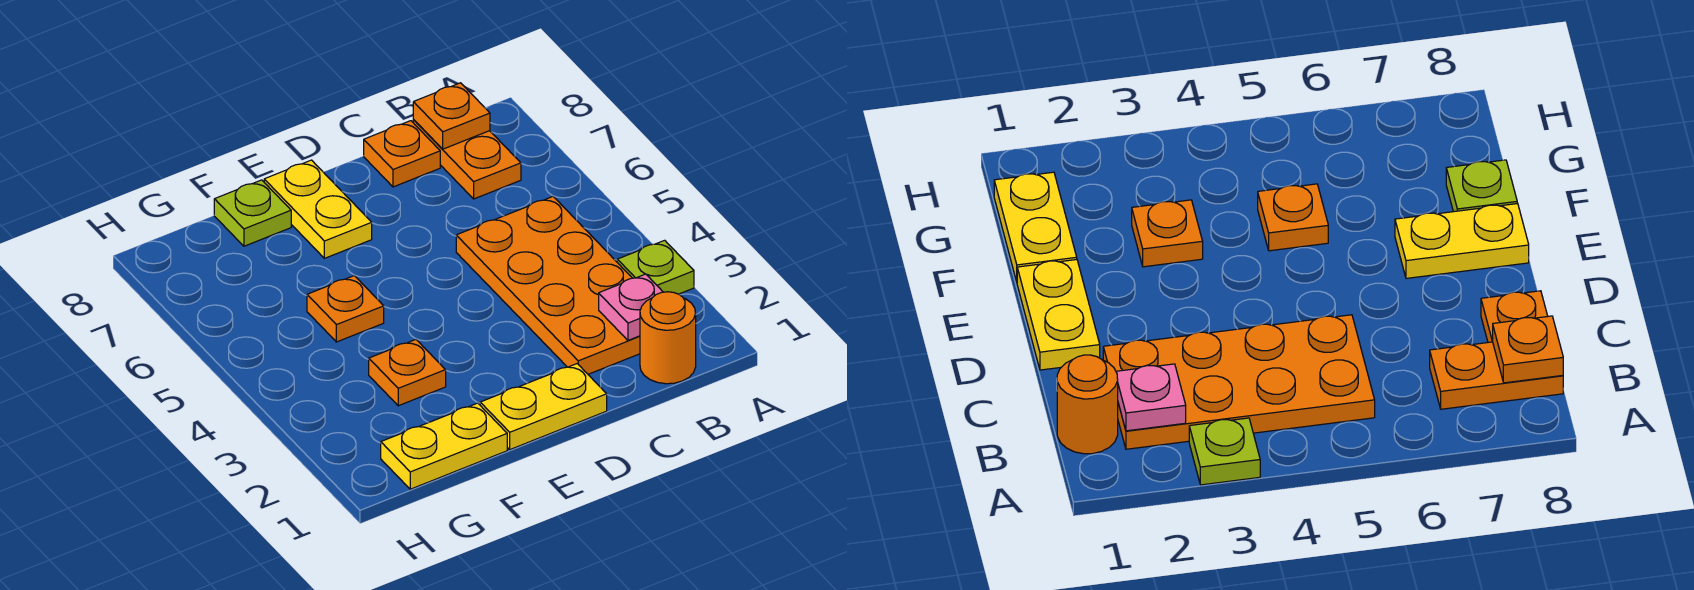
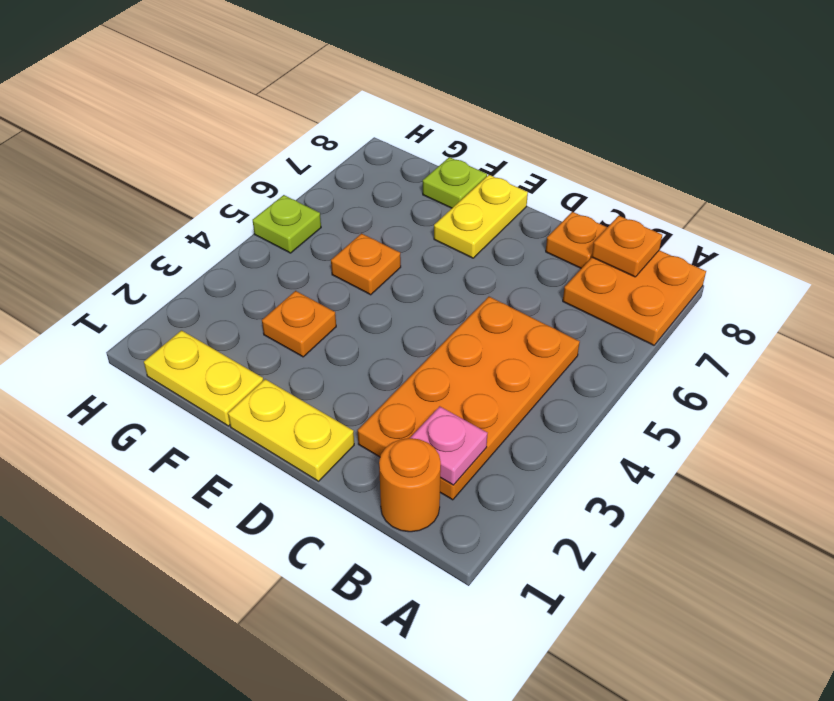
lime plate A3 level 1 -> lime plate H5 level 1
orange plate B7:B8 level 1 -> orange plate A7:B8 level 1

